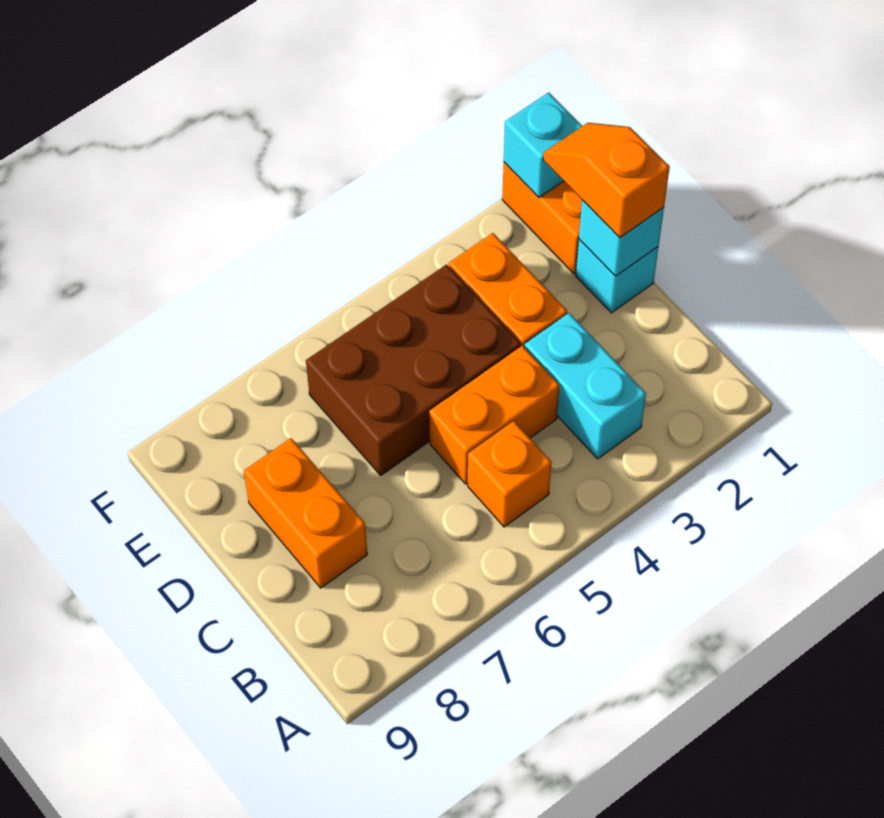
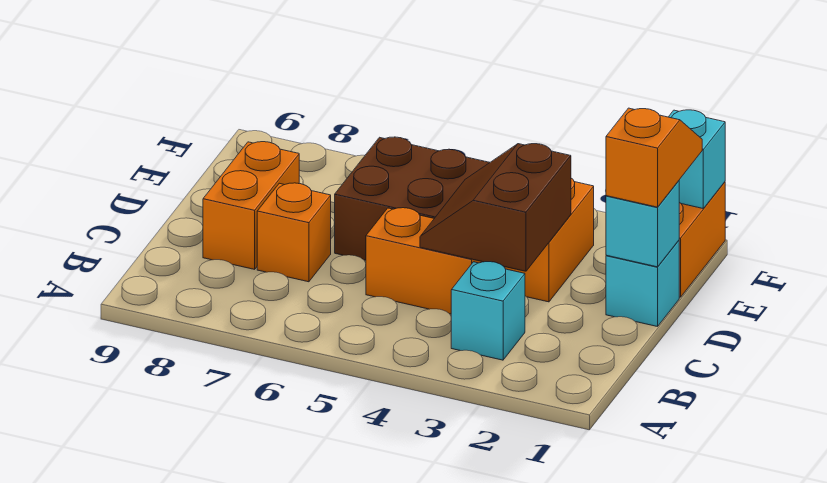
cyan brick B3:C3 level 1 -> cyan brick B3 level 1
orange brick B5 level 1 -> orange brick C7 level 1
none -> brown slope C3:D4 level 2 top 3

